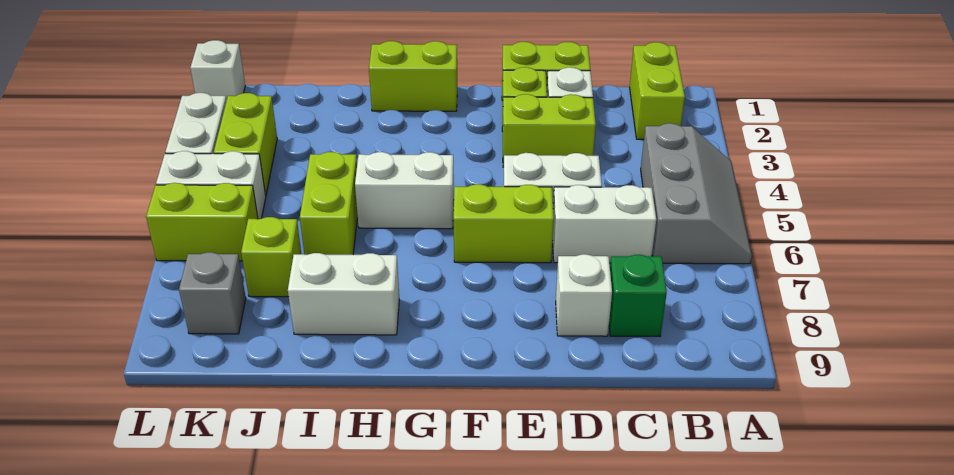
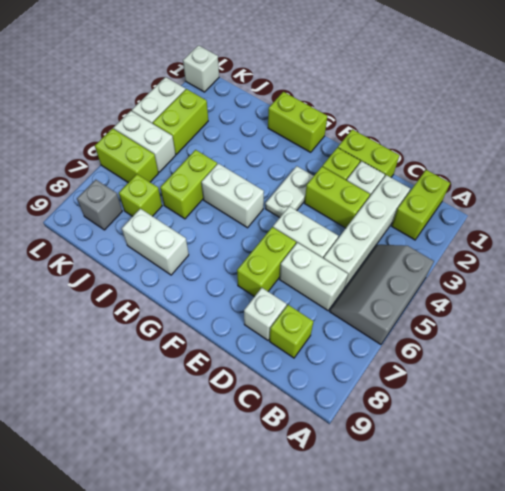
grey slope A4:B6 level 1 top B -> grey slope A4:B6 level 1 top A
none -> white brick C2:C5 level 1
green brick C8 level 1 -> lime brick C8 level 1
lime brick E6:F6 level 1 -> lime brick E6:E7 level 1
none -> white plate F3:F4 level 1

